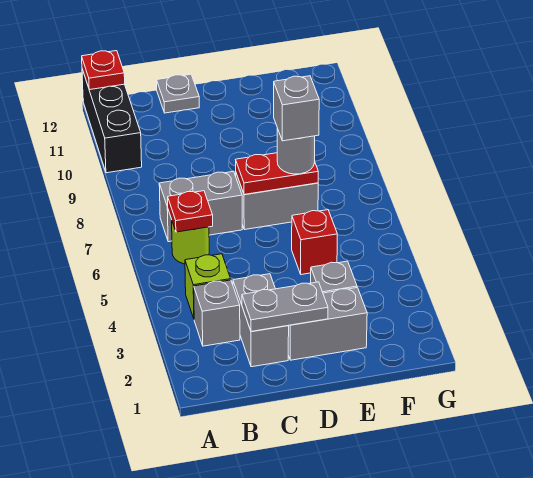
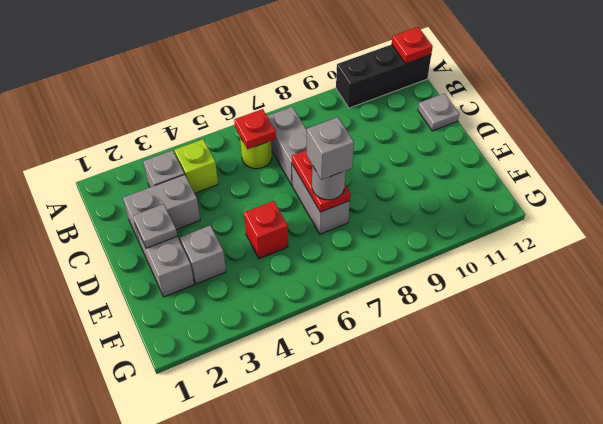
grey plate C2:D2 level 2 -> grey plate D2 level 2

